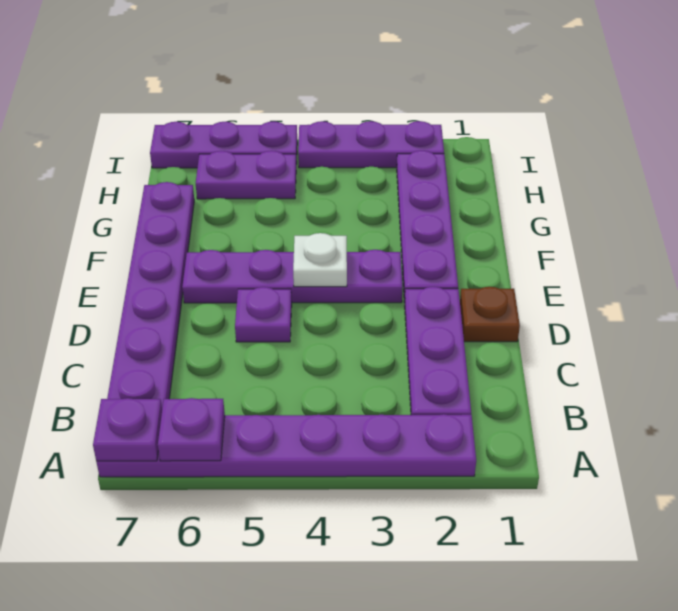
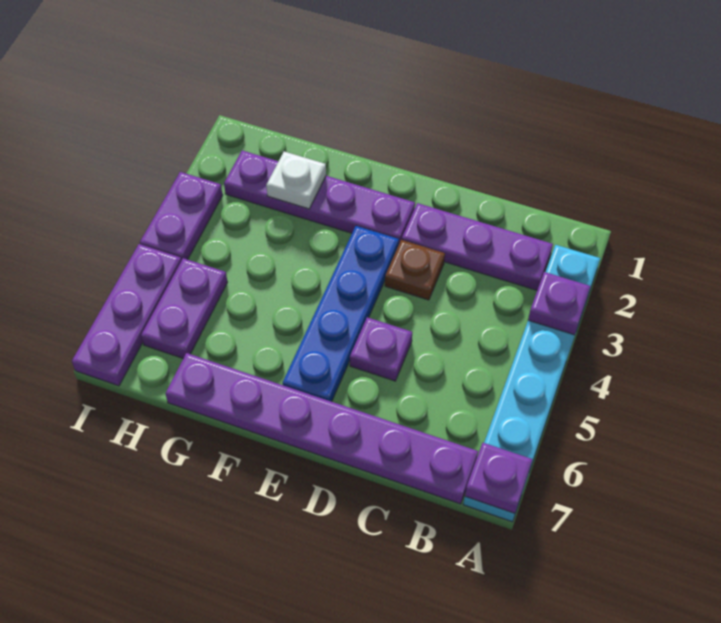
purple plate A2:A7 level 1 -> cyan plate A2:A7 level 1
purple plate A6 level 2 -> purple plate A3 level 2
brown plate D1 level 1 -> brown plate D3 level 1
purple plate E3:E6 level 1 -> blue plate E3:E6 level 1
white plate E4 level 2 -> white plate G2 level 2
purple plate I2:I4 level 1 -> purple plate I3:I4 level 1

